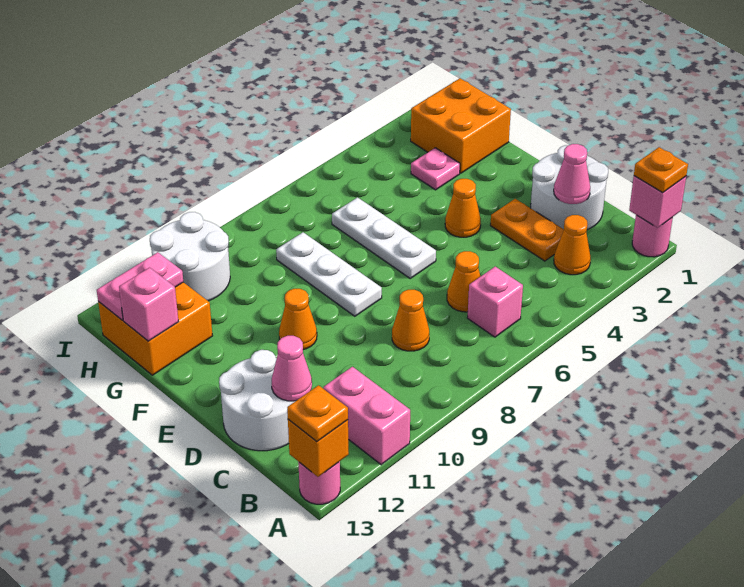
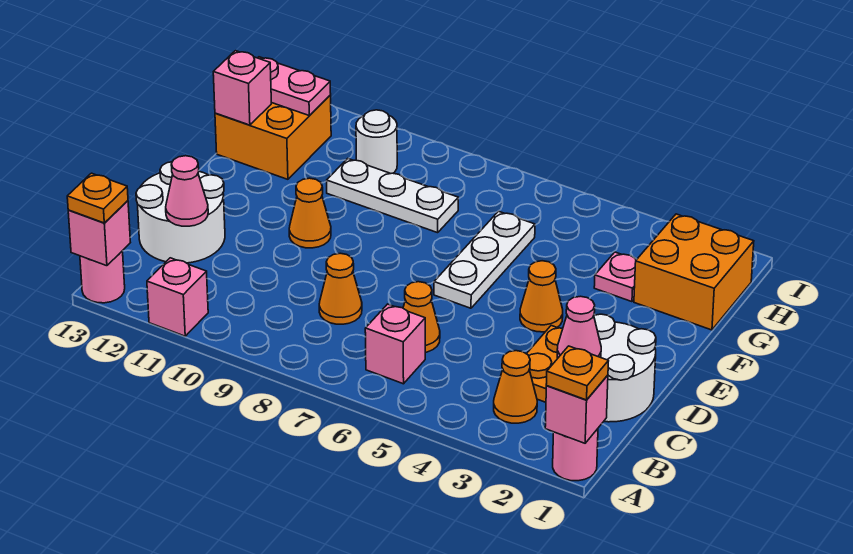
pink brick A11:B11 level 1 -> pink brick A11 level 1
orange brick A13 level 2 -> pink brick A13 level 2
white plate E8:G8 level 1 -> white plate G8:G10 level 1
white round brick H10:I11 level 1 -> white round brick H10 level 1

